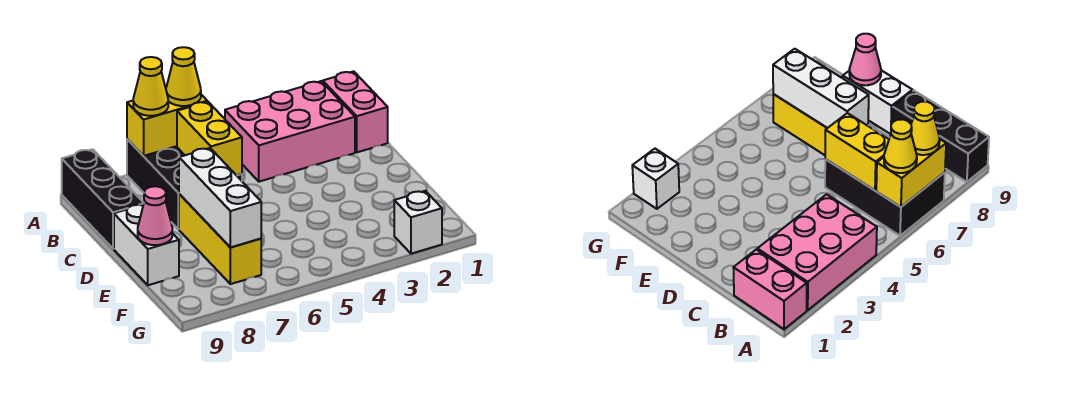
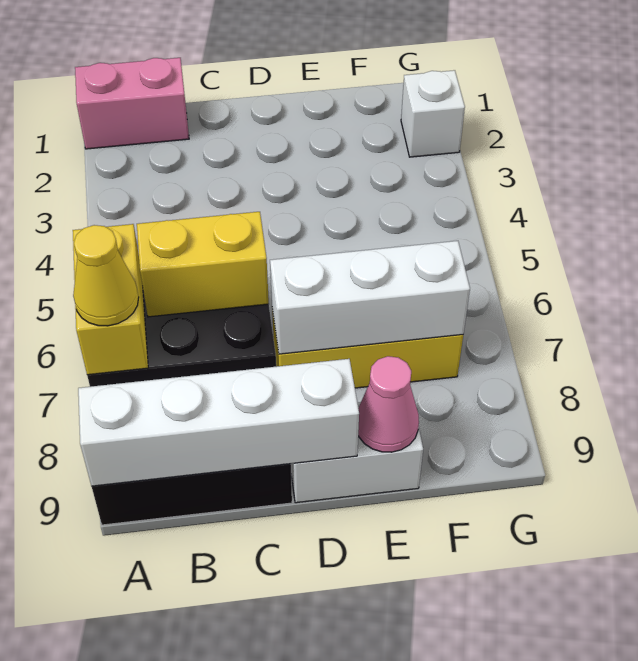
pink brick A2:B4 level 1 -> none
yellow cone A6 level 3 -> none
none -> white brick A9:D9 level 2

